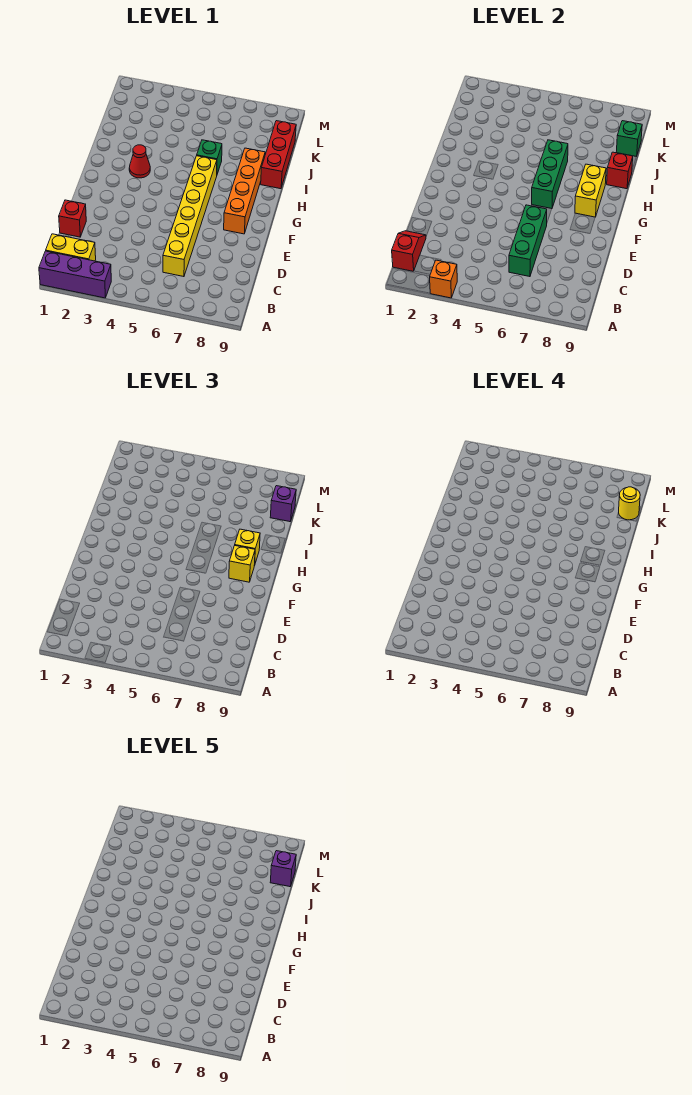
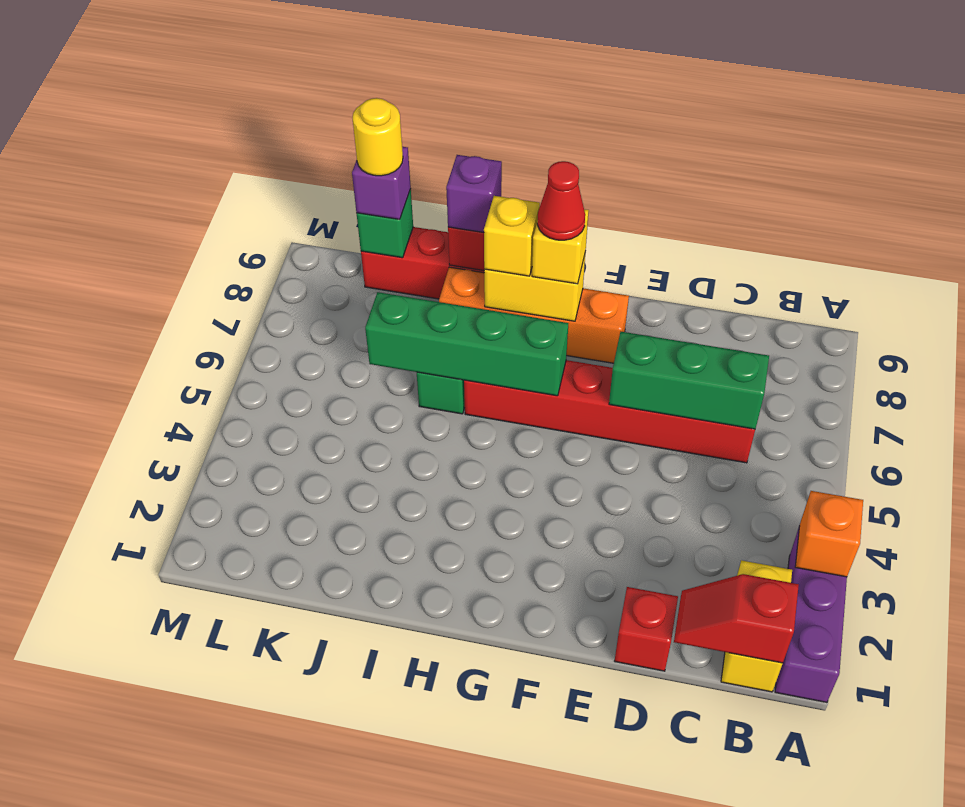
yellow brick C6:H6 level 1 -> red brick C6:H6 level 1
green brick G6:I6 level 2 -> green brick G6:J6 level 2
red cone H3 level 1 -> red cone G8 level 4
purple brick K9 level 5 -> purple brick I9 level 3

